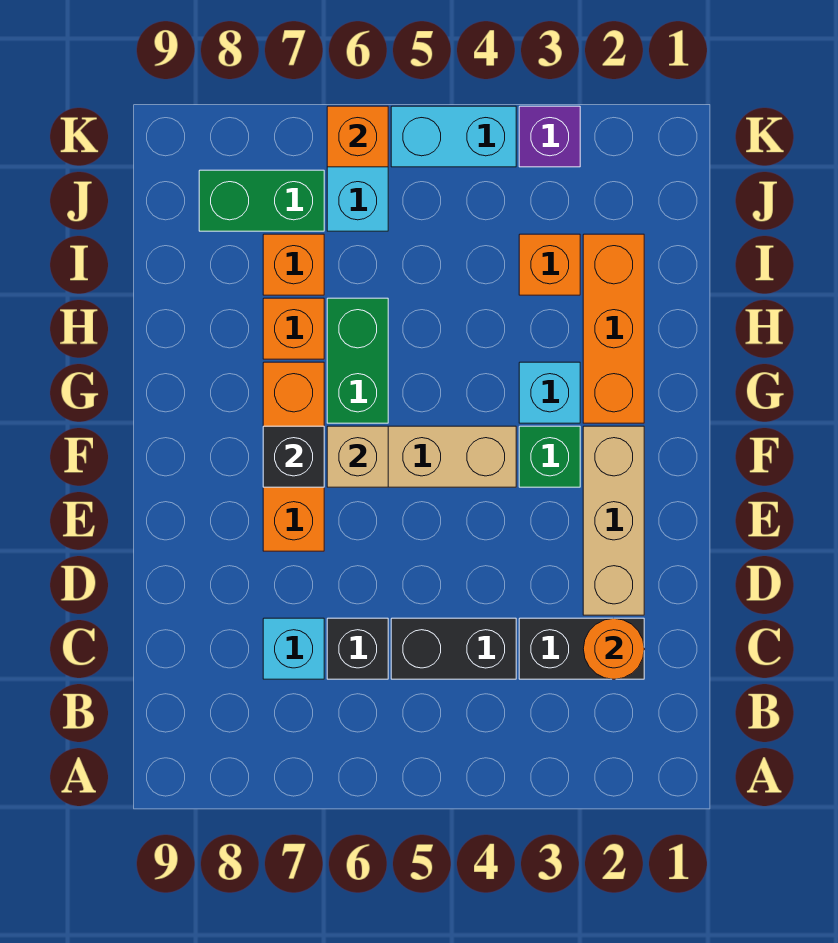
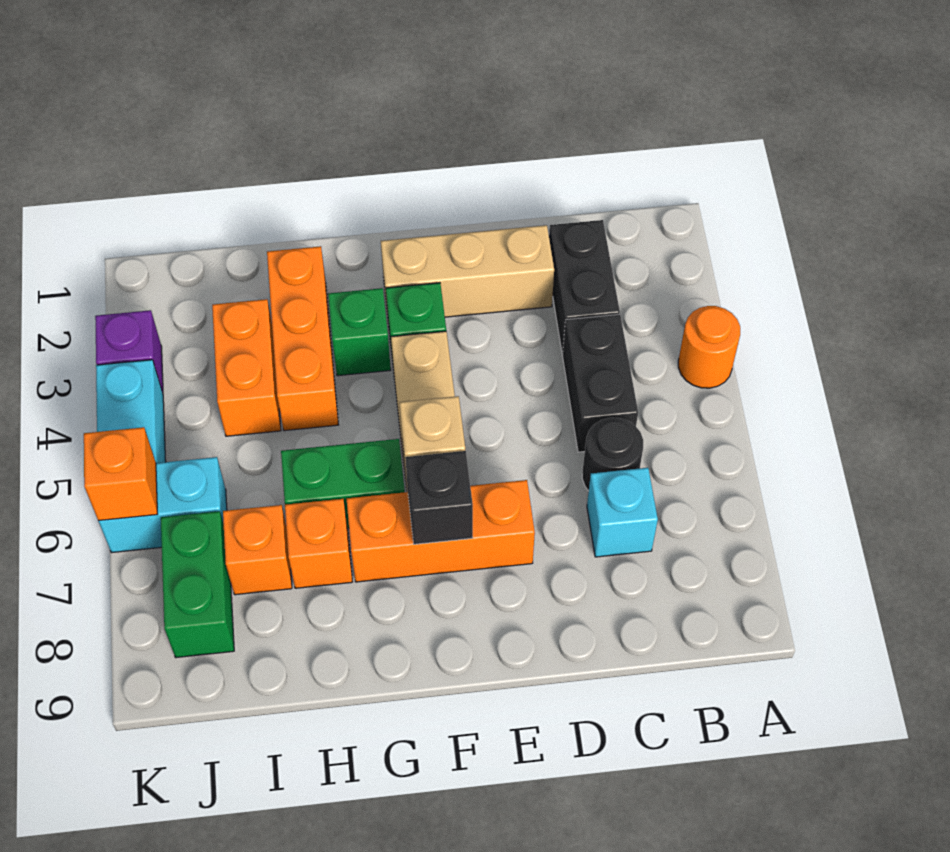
orange round brick C2 level 2 -> orange round brick A4 level 1
black brick C6 level 1 -> black round brick C6 level 1
orange brick G2:I2 level 1 -> orange brick H2:H4 level 1
cyan brick G3 level 1 -> green brick G3 level 1
orange brick I3 level 1 -> orange brick I3:I4 level 1

